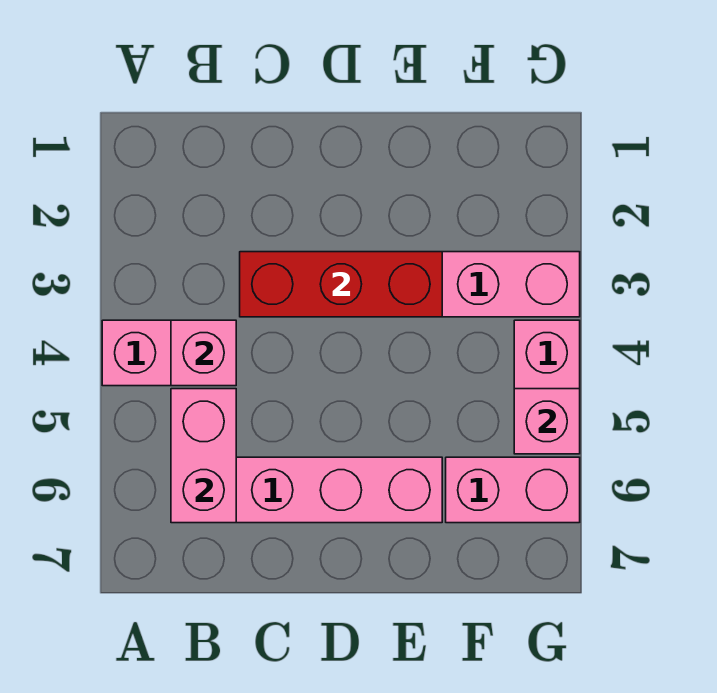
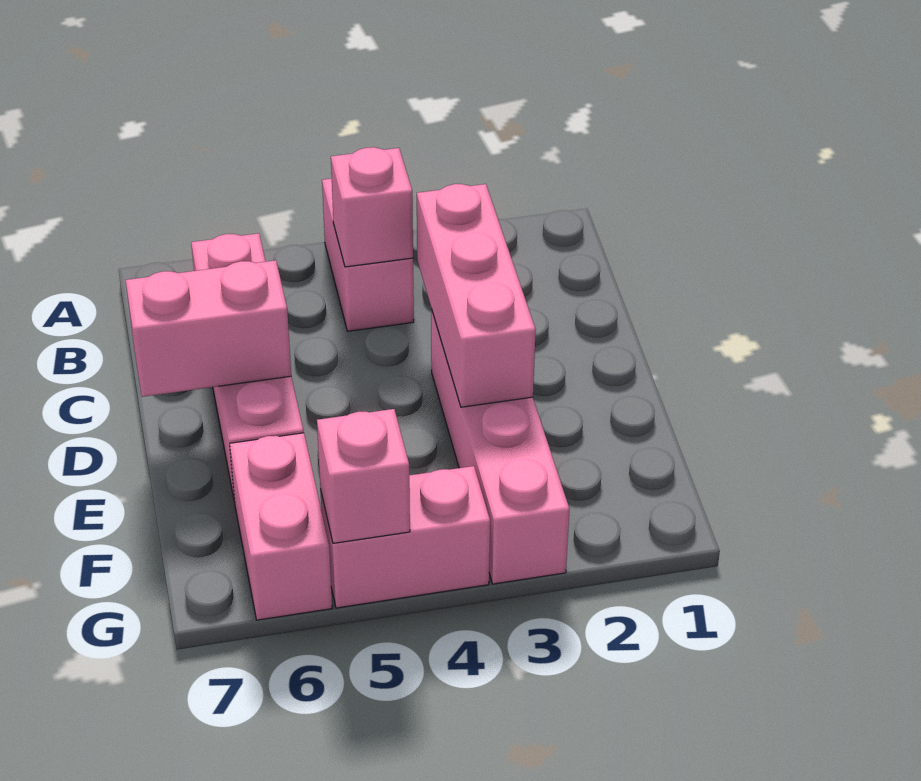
pink brick B5:B6 level 2 -> pink brick D6:D7 level 2
red brick C3:E3 level 2 -> pink brick C3:E3 level 2

